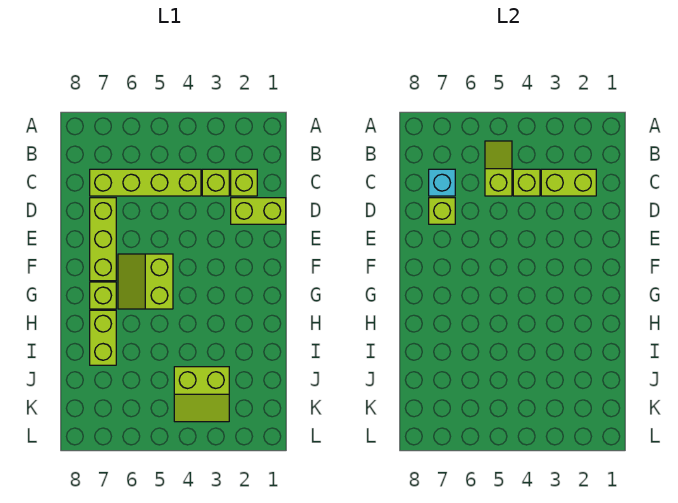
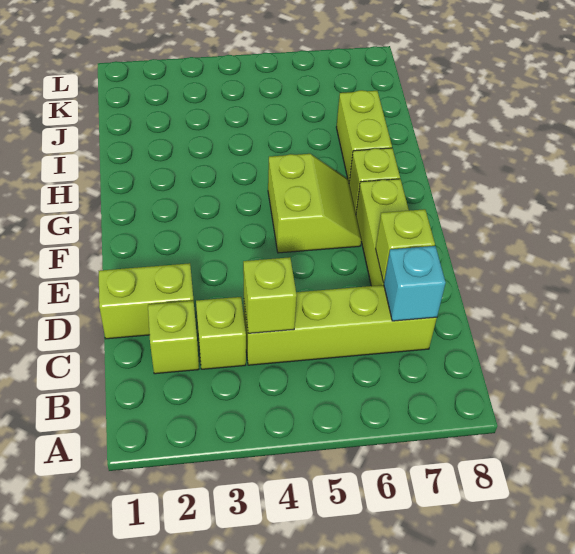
lime slope B5:C5 level 2 top C -> none
lime brick C2:C3 level 2 -> none
lime slope J3:K4 level 1 top J -> none

